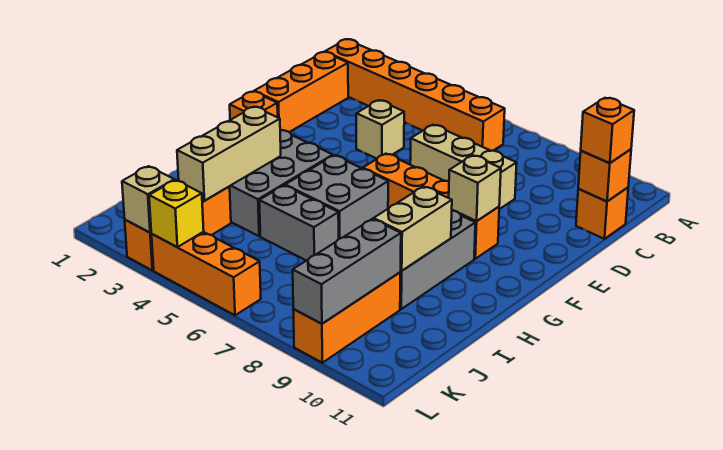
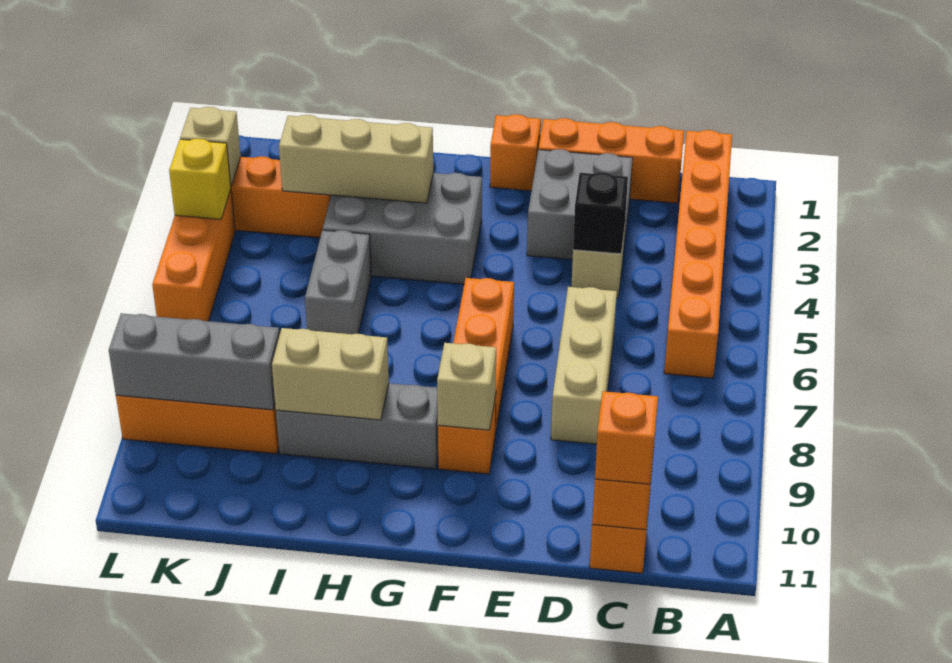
none -> black brick D4 level 2
grey brick G5:H6 level 1 -> grey brick D2:E3 level 1

